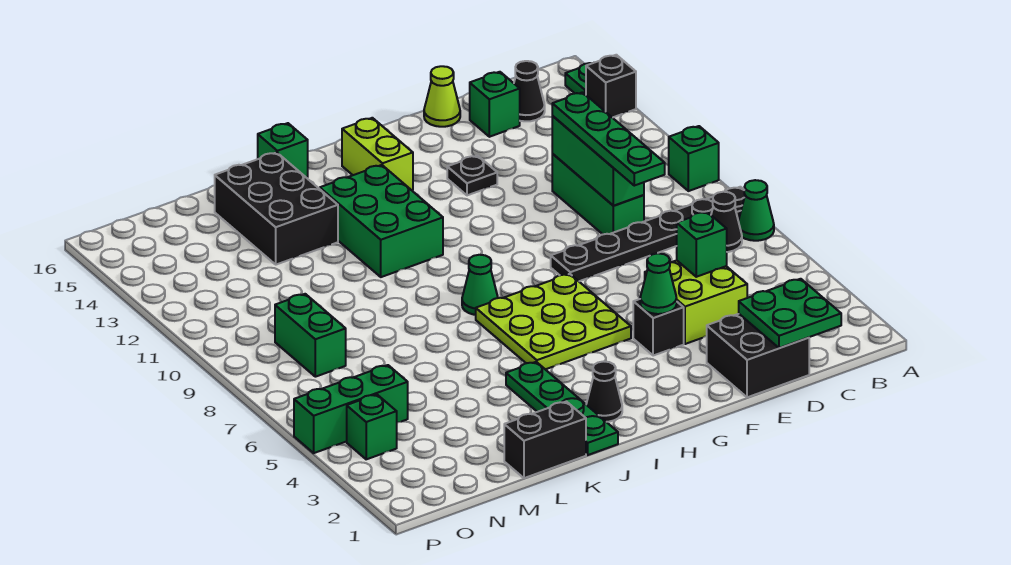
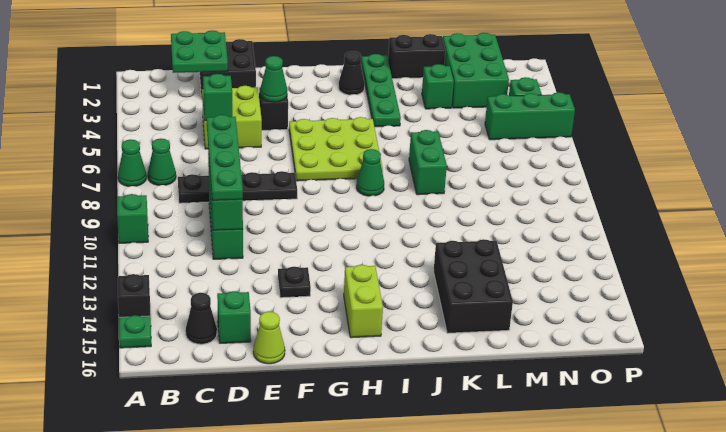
black plate A8:F8 level 1 -> black plate C8:F8 level 1
black cone B7 level 1 -> green cone B7 level 1
green brick I11:J13 level 1 -> green brick M1:N3 level 1
green brick J16 level 1 -> green brick L3 level 1
green brick N8:N9 level 1 -> green brick K7:K8 level 1

